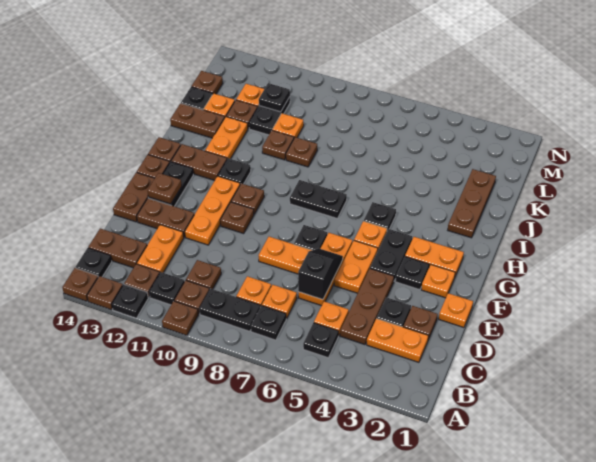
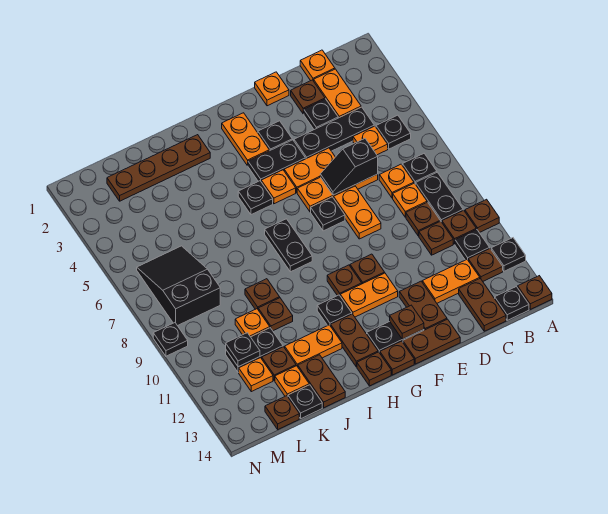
brown plate A13 level 1 -> brown plate C9 level 1
brown plate C4:E4 level 1 -> black plate C4:E4 level 1
orange plate E11:G11 level 1 -> orange plate F11:G11 level 1
orange plate F2 level 1 -> orange plate C1 level 1
brown plate I2:K2 level 1 -> brown plate I2:L2 level 1
none -> black slope L6:M8 level 1 top 8
none -> black plate N9 level 1

